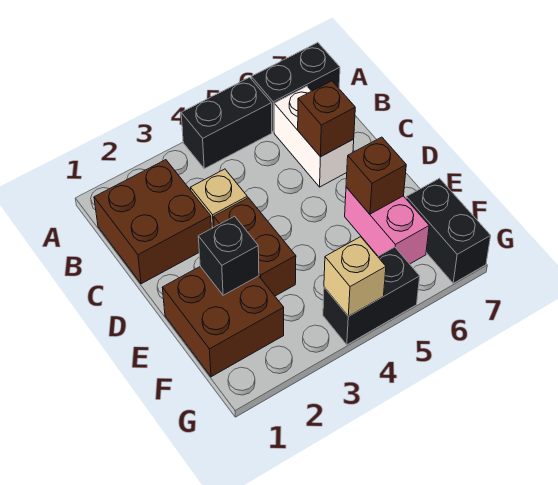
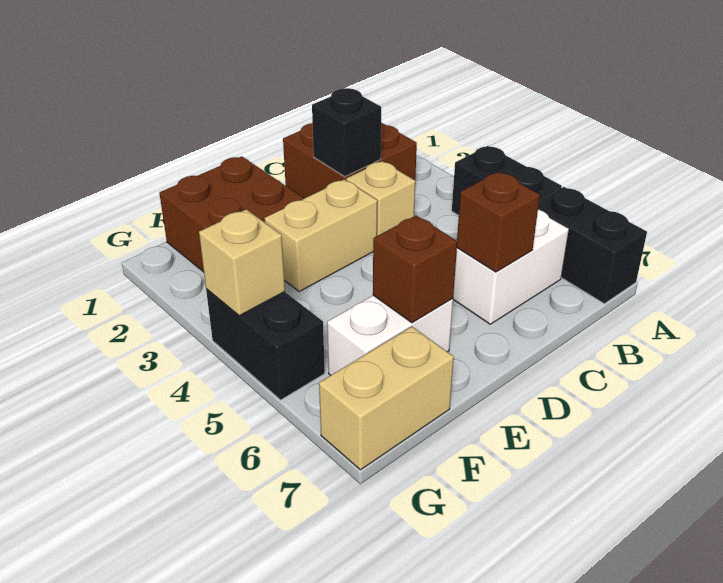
brown brick D3:E3 level 1 -> tan brick D3:E3 level 1
black brick E2 level 2 -> black brick C2 level 2
pink brick E6:F6 level 1 -> white brick E6:F6 level 1
black brick F7:G7 level 1 -> tan brick F7:G7 level 1

